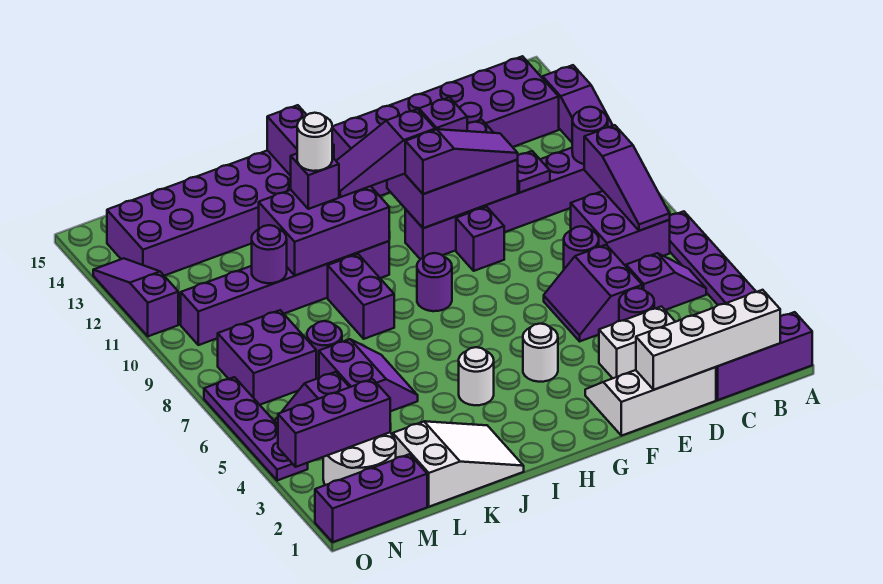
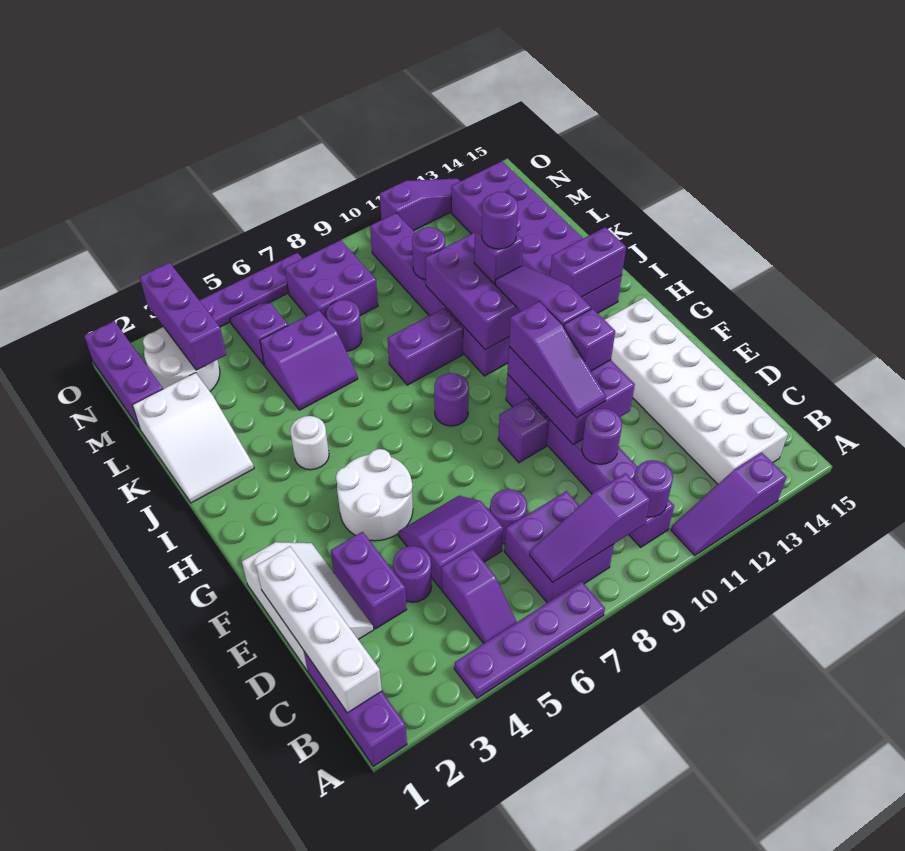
purple brick B13:G14 level 1 -> white brick B13:G14 level 1
white brick D3:E3 level 1 -> purple brick D3:E3 level 1
purple plate D10 level 2 -> purple round brick D10 level 2
white round brick G4 level 1 -> white round brick F4:G5 level 1
white round brick J11 level 4 -> purple round brick J11 level 4

